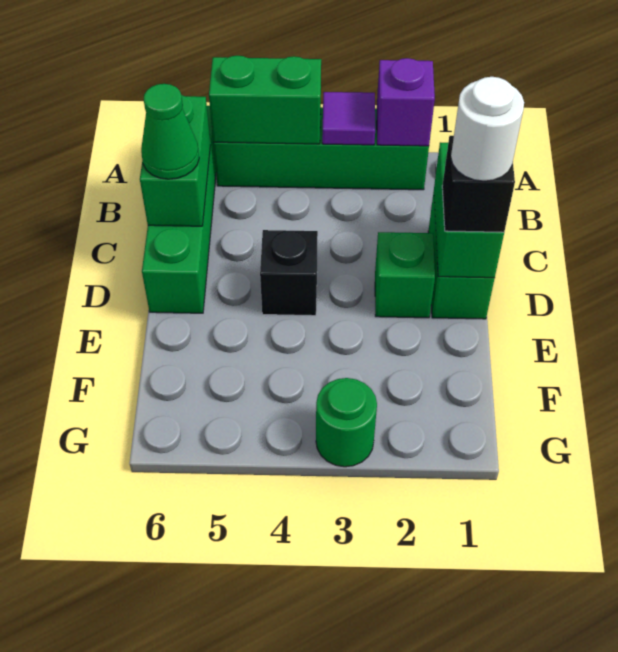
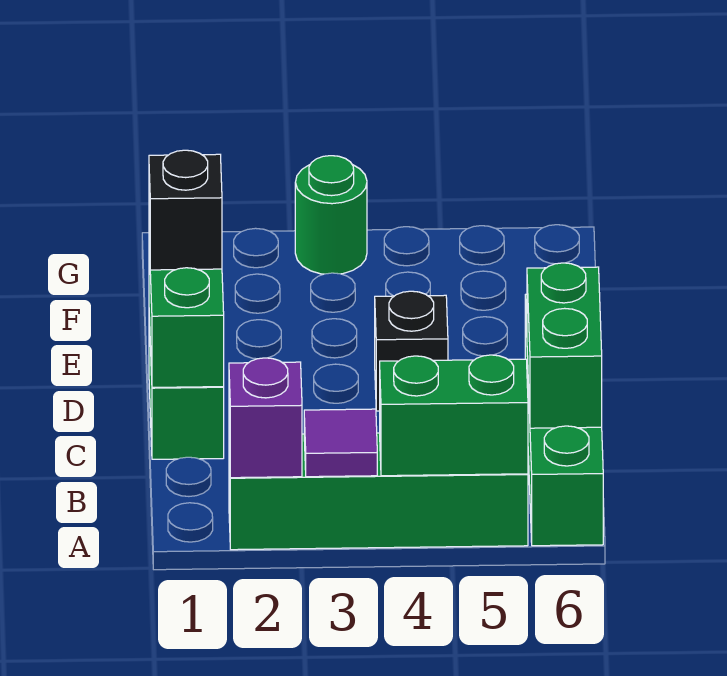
green cone C6 level 3 -> none
white round brick D1 level 4 -> none
green brick D2 level 1 -> none

